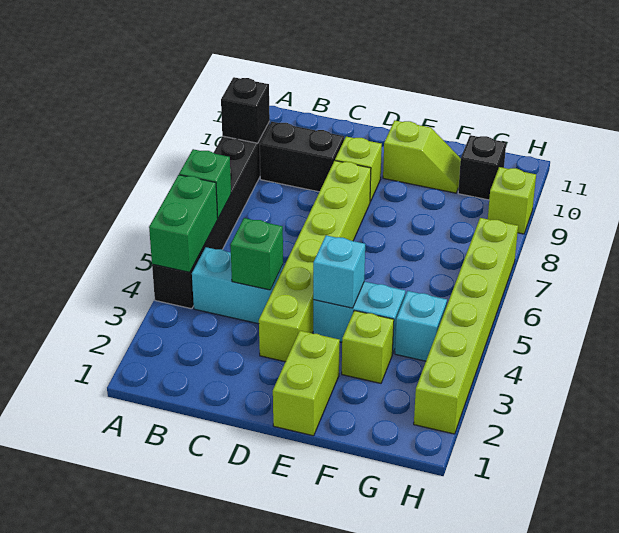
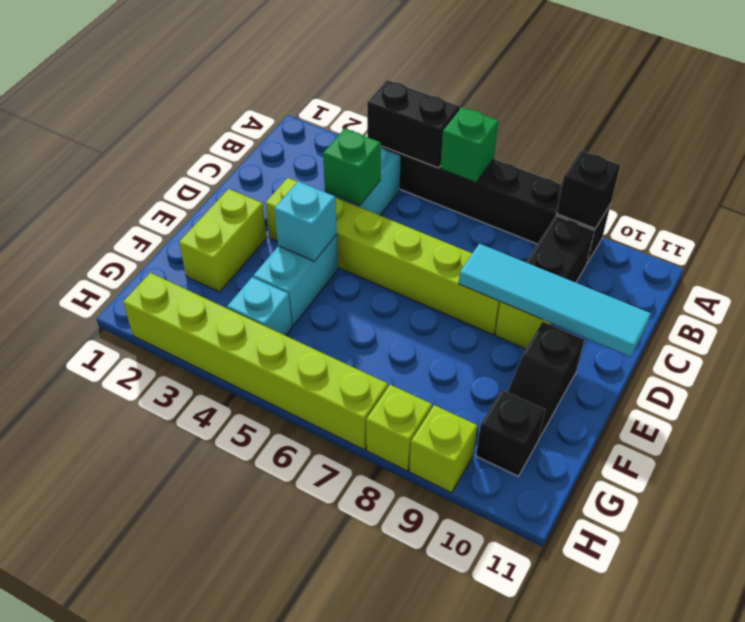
green brick A4:A5 level 2 -> black brick A4:A5 level 2
none -> cyan tile D8:D11 level 2
lime brick E1:E2 level 1 -> lime brick E2:F2 level 1
lime slope E10:F10 level 1 top E -> black slope E10:F10 level 1 top E
lime brick F3 level 1 -> lime brick H8 level 1

